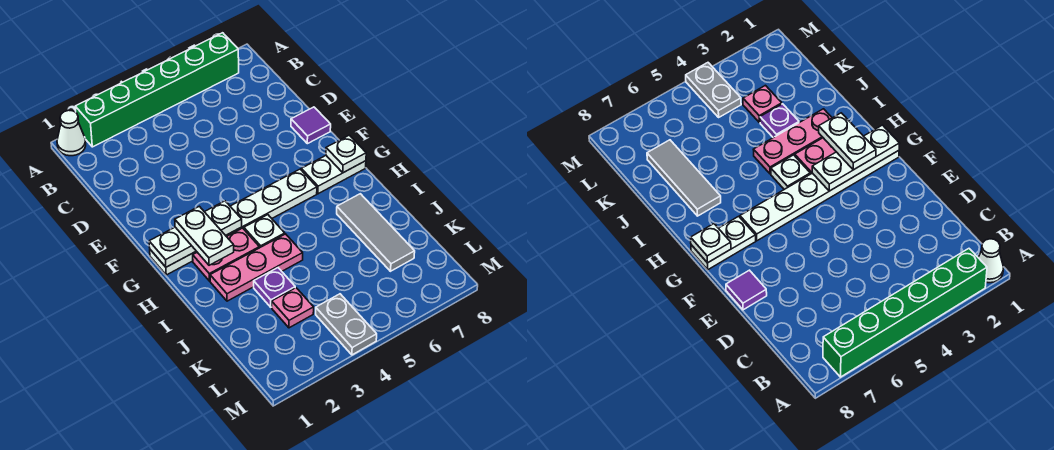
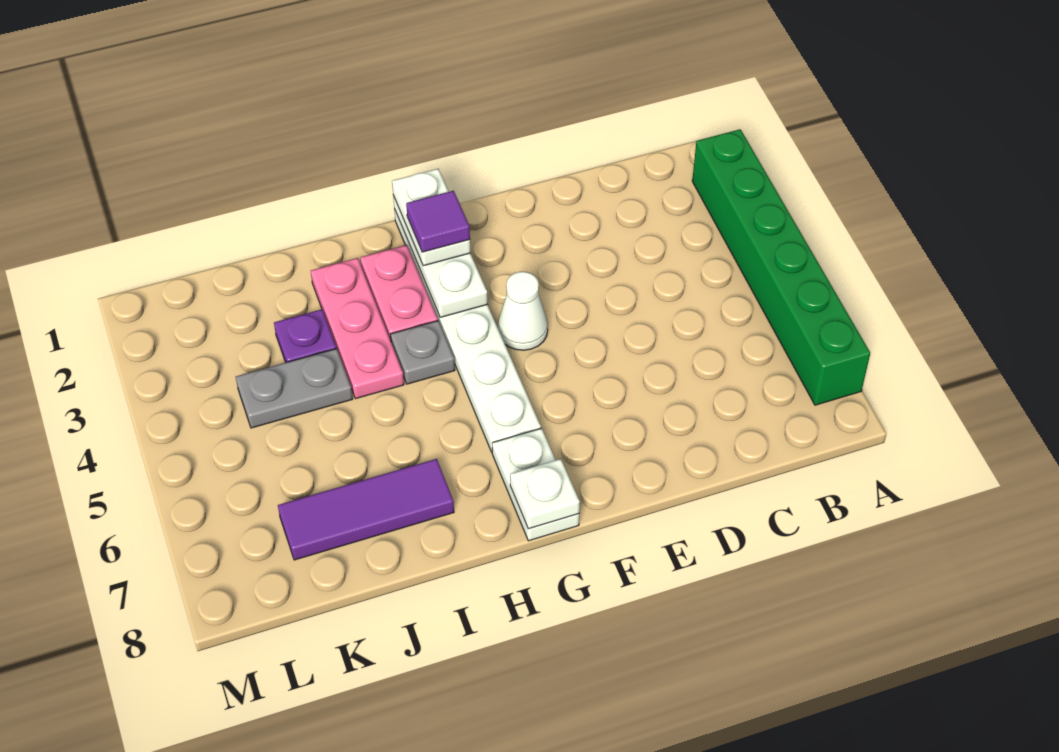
white cone A1 level 1 -> white cone F4 level 1
purple tile E8 level 1 -> purple tile G2 level 4
white plate G2:H2 level 3 -> white plate G1:G2 level 3
white plate H4 level 1 -> grey plate H4 level 1
grey tile I7:K7 level 1 -> purple tile I7:K7 level 1
pink plate K3 level 1 -> none
grey plate L4:M4 level 1 -> grey plate J4:K4 level 1

